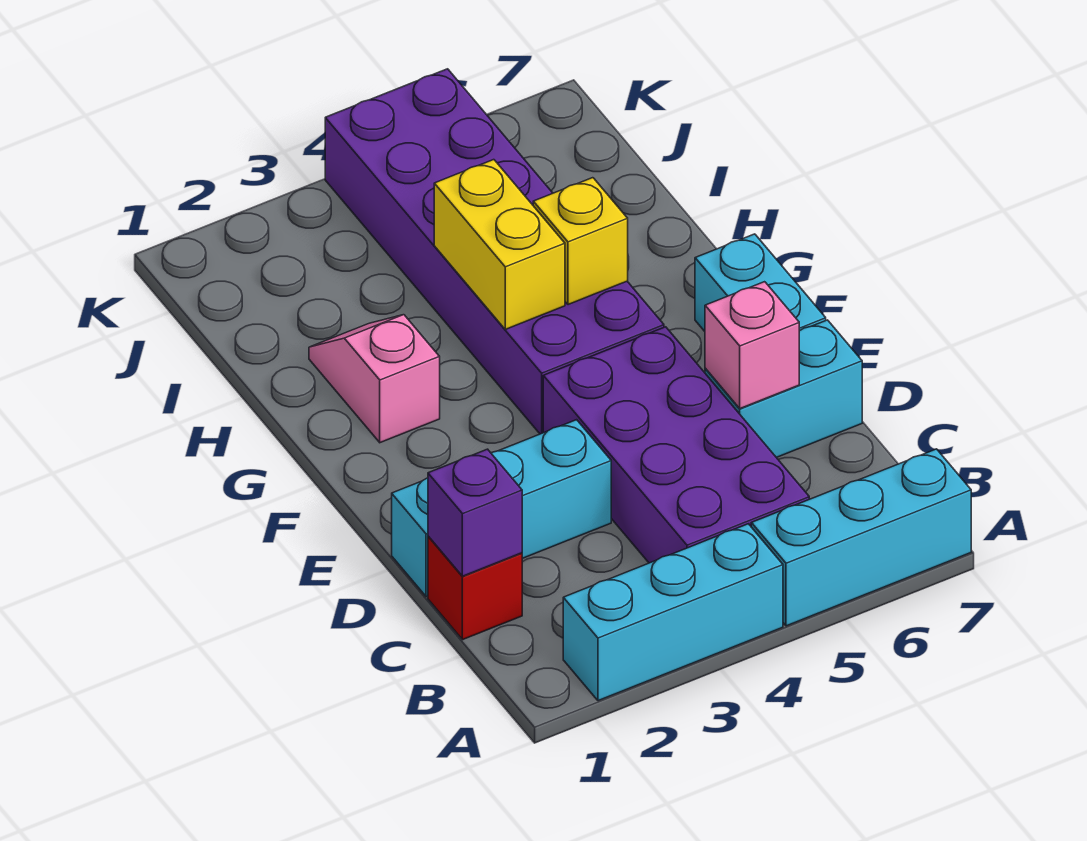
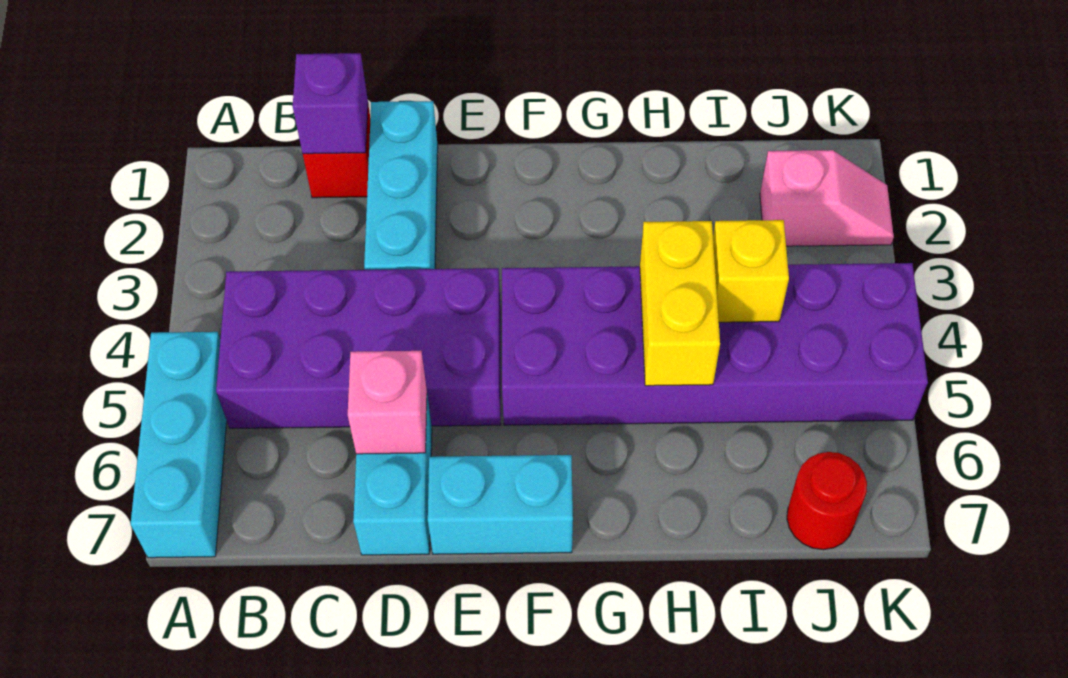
cyan brick A2:A4 level 1 -> none
pink slope G2:H2 level 1 top G -> pink slope J2:K2 level 1 top J
yellow brick G4:H4 level 2 -> yellow brick H4:H5 level 2
yellow brick G5 level 2 -> yellow brick I4 level 2
none -> red round brick J7 level 1

